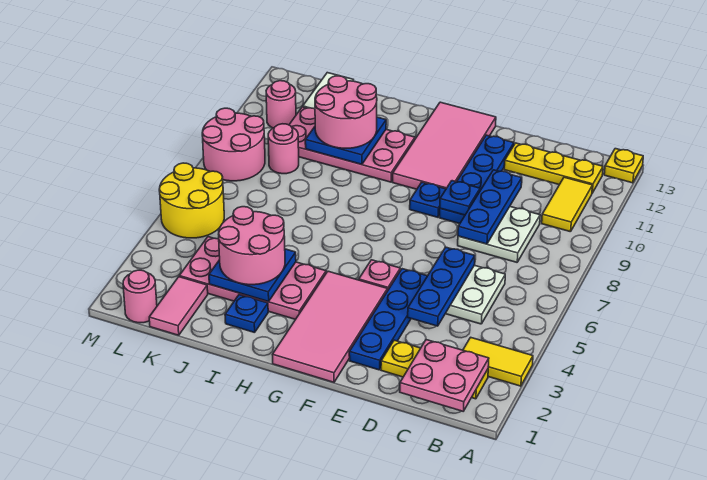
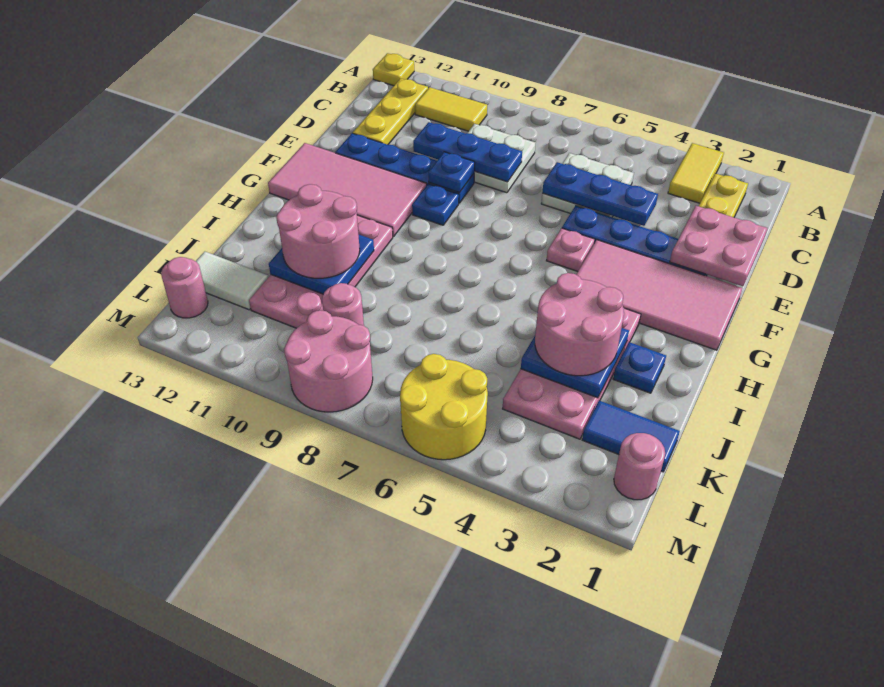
pink plate B1:C2 level 2 -> pink plate D1:E2 level 2
pink tile K1:K2 level 1 -> blue tile K1:K2 level 1
pink round brick L11 level 1 -> pink round brick L13 level 1

